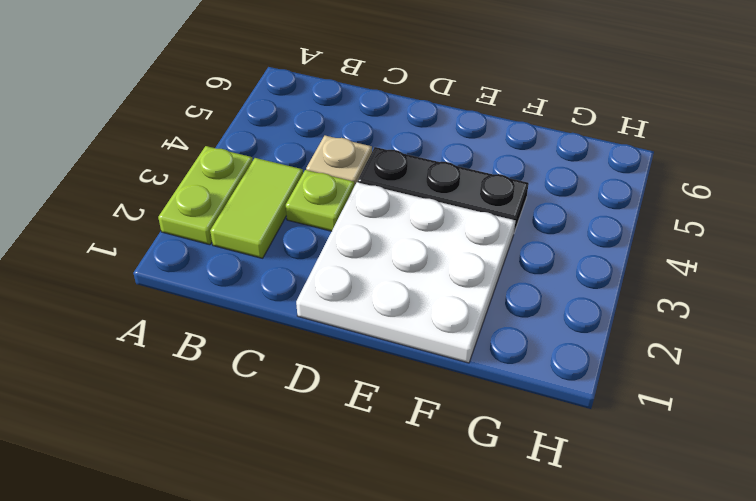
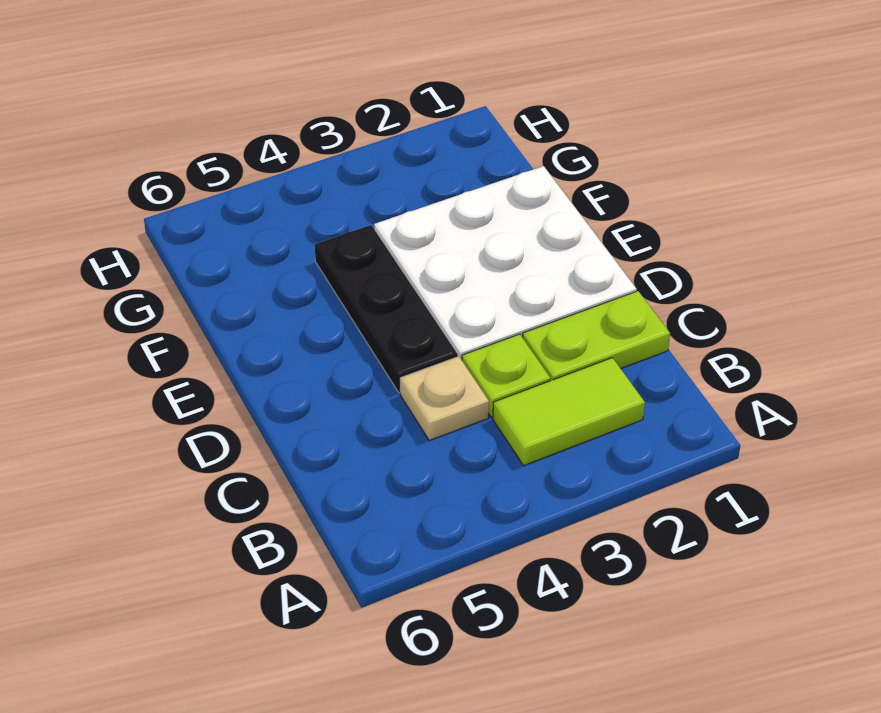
lime plate A2:A3 level 1 -> lime plate C1:C2 level 1

